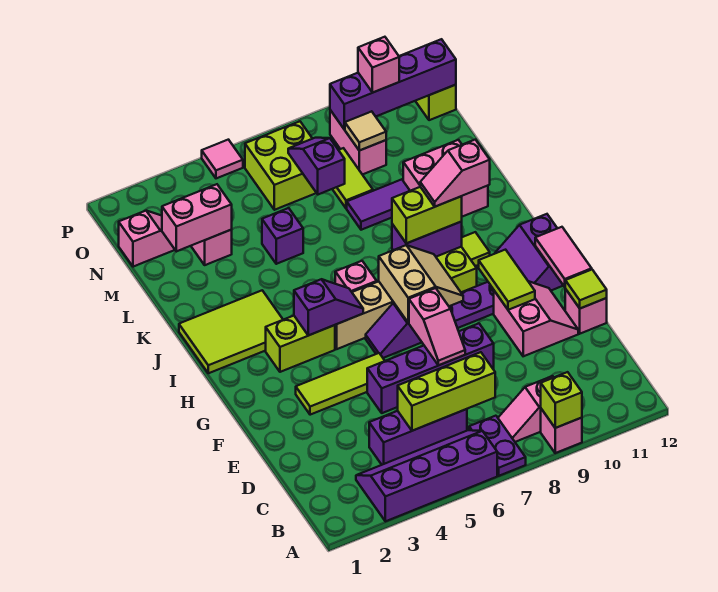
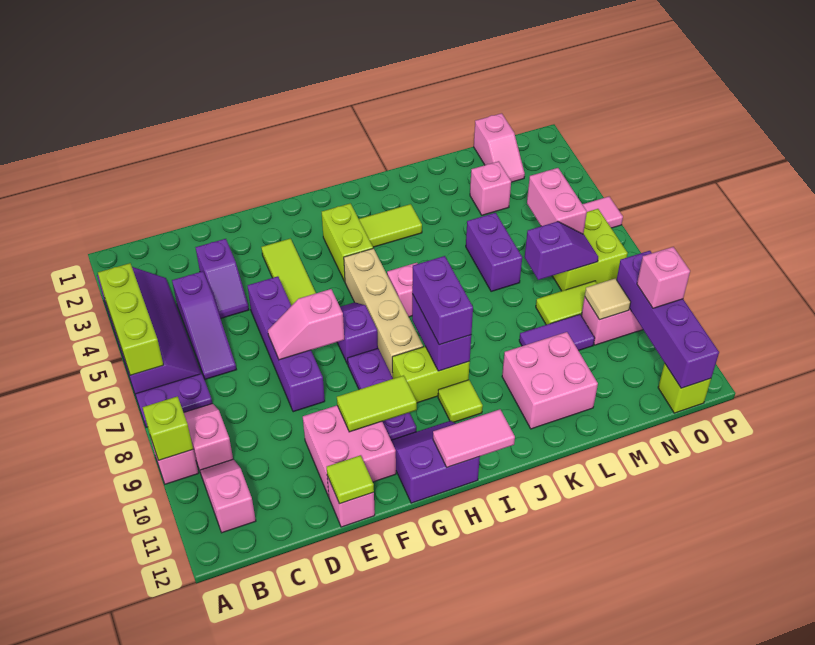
purple brick C4:C6 level 1 -> purple slope C4:C6 level 1 top 4
lime brick C5:C7 level 2 -> lime brick A4:A6 level 2
pink slope E10:F11 level 1 top 10 -> pink brick E10:F11 level 1
pink tile F12:G12 level 2 -> pink tile H12:I12 level 2
tan slope G7:H8 level 2 top 7 -> none
purple slope H4:H5 level 2 top 4 -> purple slope D3:D4 level 1 top 3
lime tile I1:J3 level 1 -> lime tile I3:J3 level 1
lime brick I8:I9 level 3 -> purple brick I8:I9 level 3
pink slope I9:I10 level 4 top 10 -> pink slope B10:B11 level 1 top 11
purple brick L5 level 1 -> purple brick L5:L6 level 1
purple tile L8:L9 level 1 -> purple tile L9:M9 level 1
pink brick M2:M3 level 2 -> pink brick N5:N6 level 2

